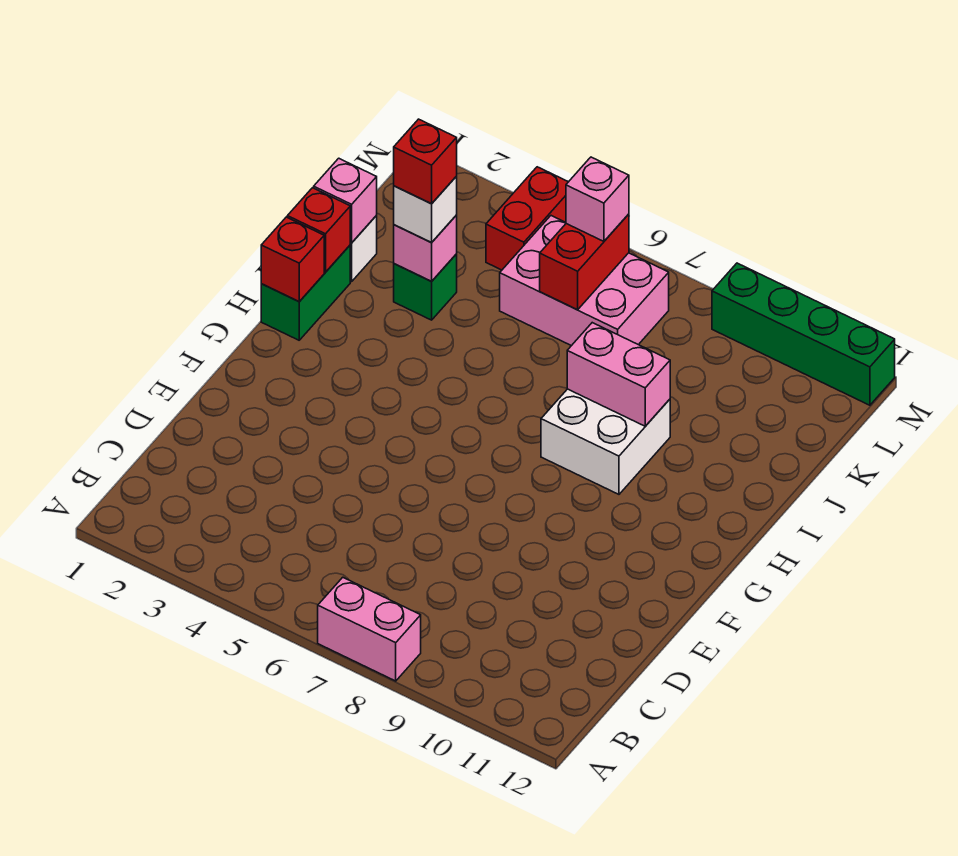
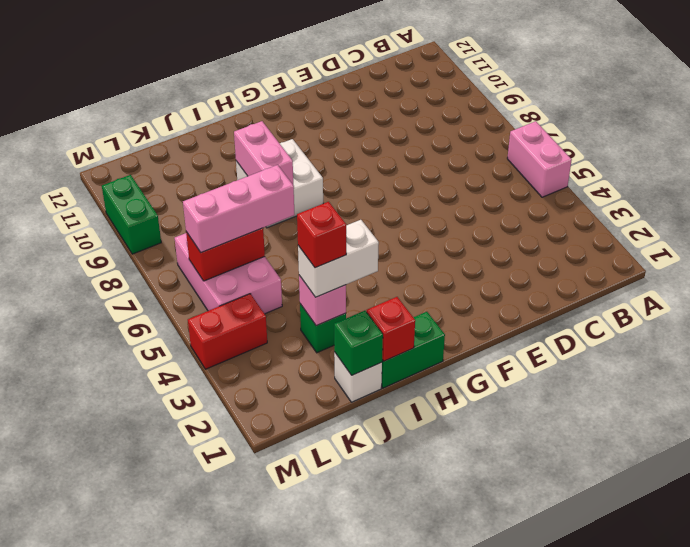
pink brick A7:A8 level 1 -> pink brick A5:A6 level 1
red brick H1 level 2 -> none
pink brick J1 level 2 -> green brick J1 level 2
white brick J3 level 3 -> white brick I3:J3 level 3
pink brick L6 level 3 -> pink brick J6:L6 level 3
green brick M9:M12 level 1 -> green brick M9:M10 level 1

